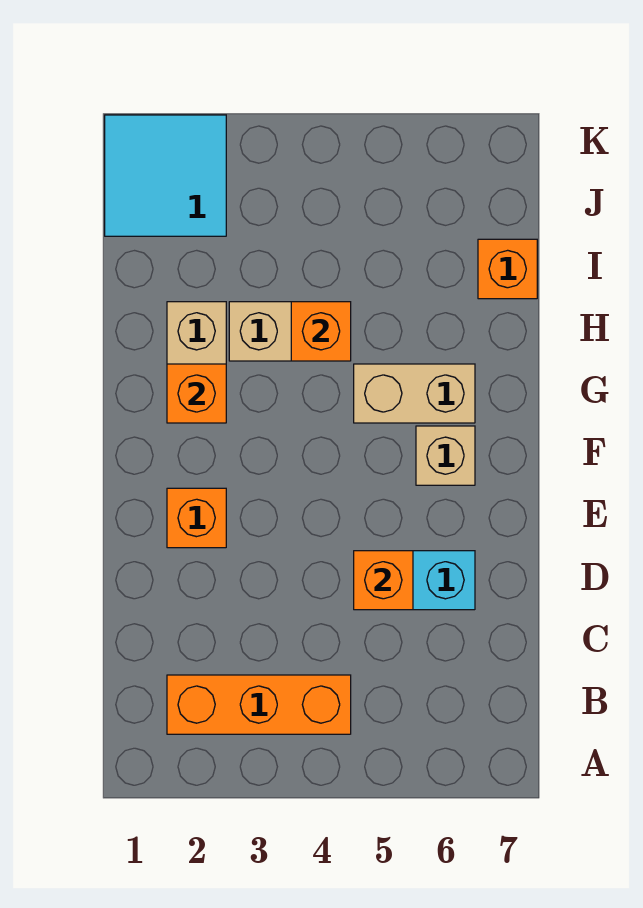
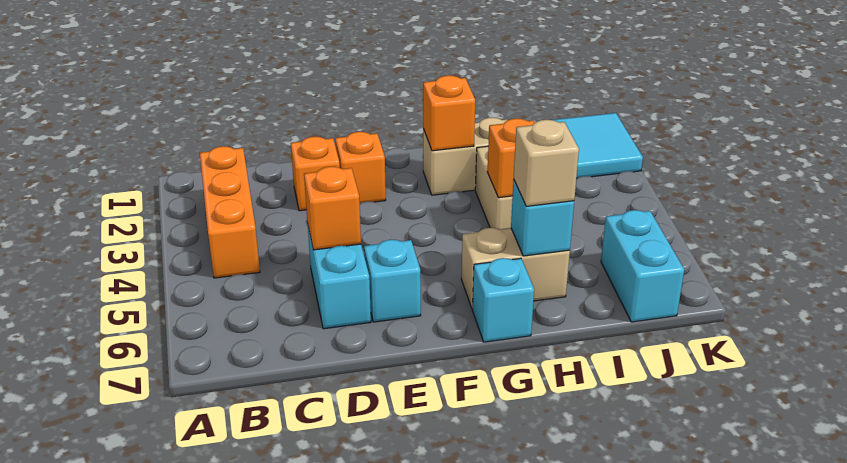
none -> cyan brick E6 level 1
tan brick F6 level 1 -> tan brick H6 level 3
tan brick G5:G6 level 1 -> tan brick G6:H6 level 1
none -> cyan brick G7 level 1
none -> cyan brick H6 level 2
orange brick I7 level 1 -> orange brick D2 level 1
none -> cyan brick J6:J7 level 1

